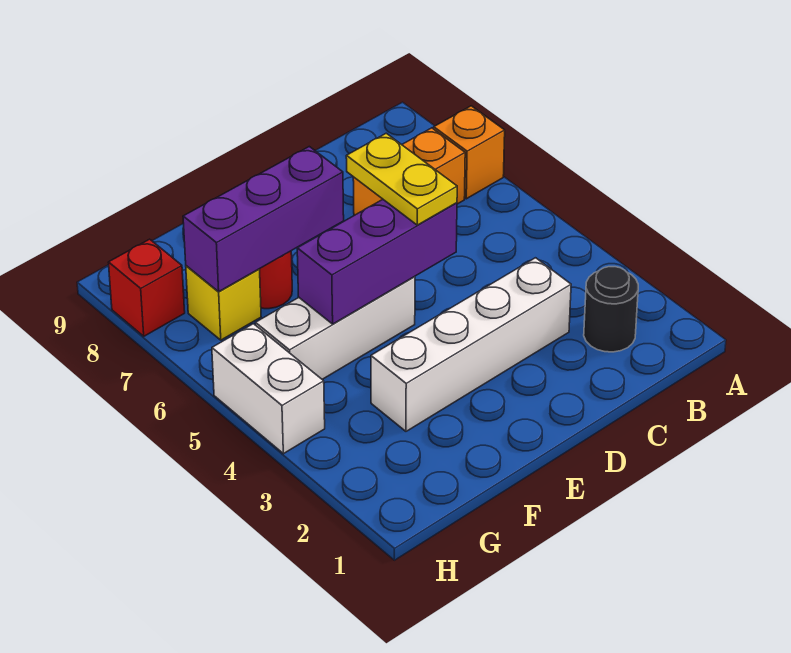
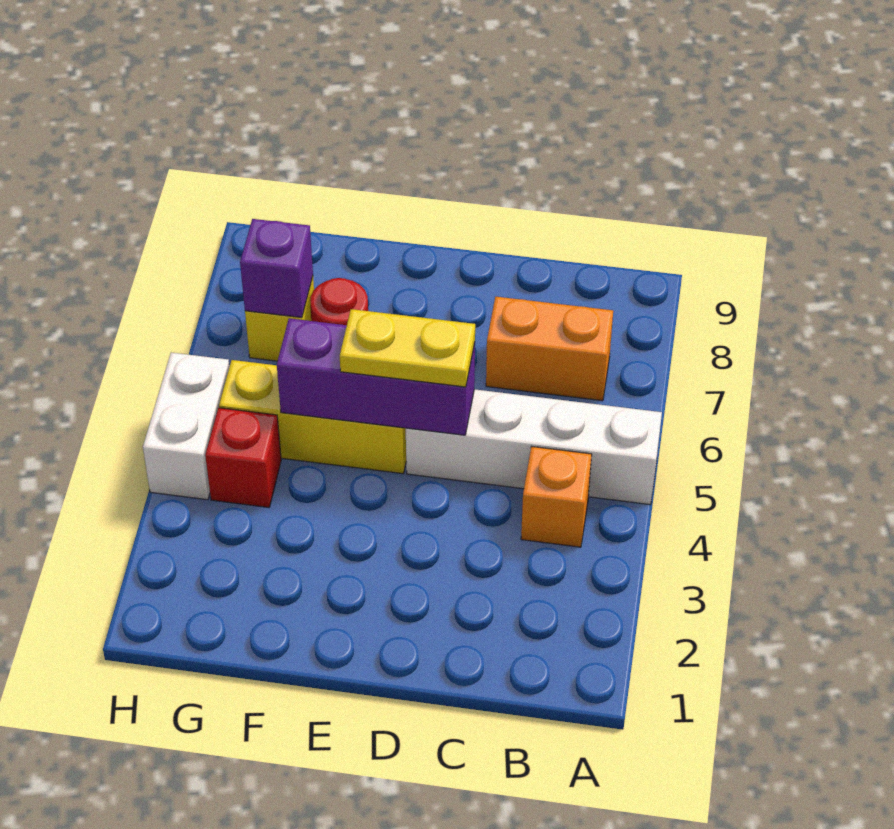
orange brick A7 level 1 -> orange brick B4 level 1
black round brick B2 level 1 -> none
white brick C3:F3 level 1 -> white brick A5:D5 level 1
yellow plate D5:D6 level 3 -> yellow plate D5:E5 level 3
white brick E5:G5 level 1 -> yellow brick E5:G5 level 1
purple brick E7:G7 level 2 -> purple brick G7 level 2
red brick H8 level 1 -> red brick G4 level 1

